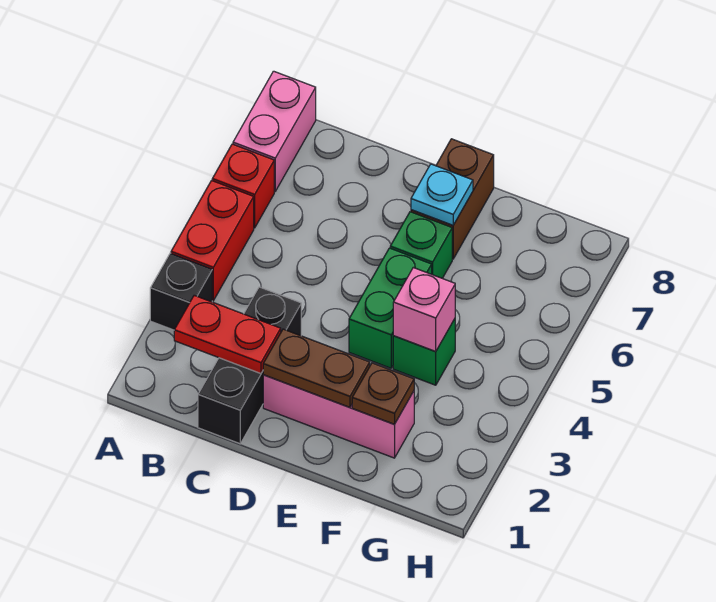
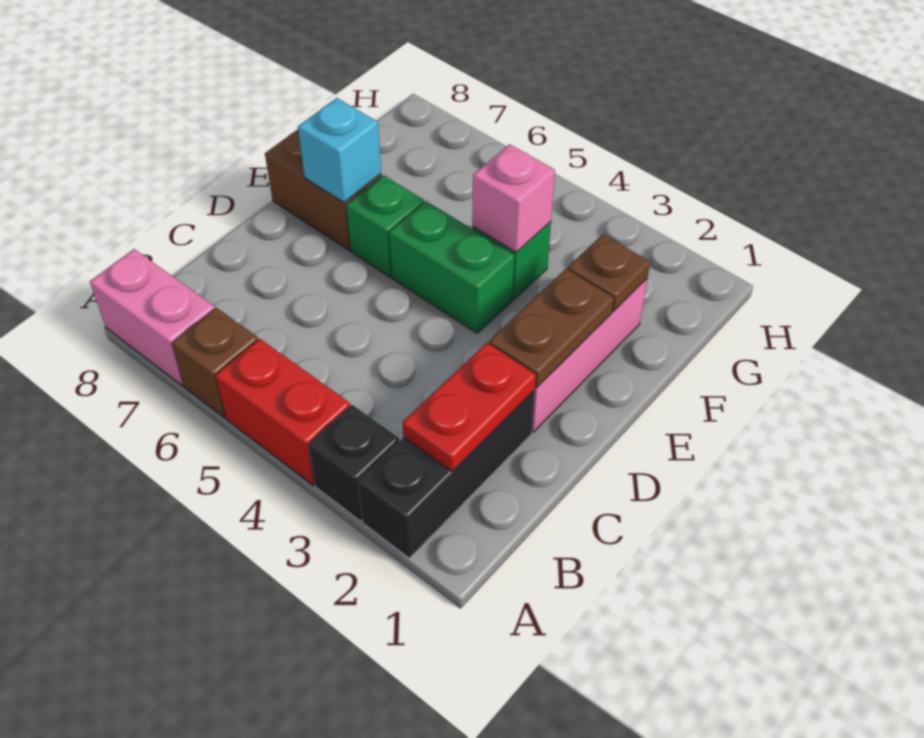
red brick A6 level 1 -> brown brick A6 level 1
black brick C1:C3 level 1 -> black brick A2:C2 level 1
cyan plate E7 level 2 -> cyan brick E7 level 2

